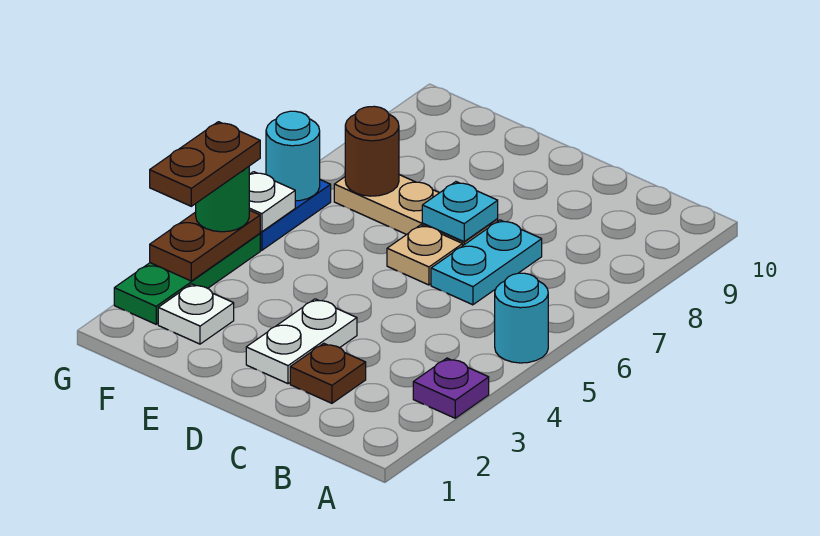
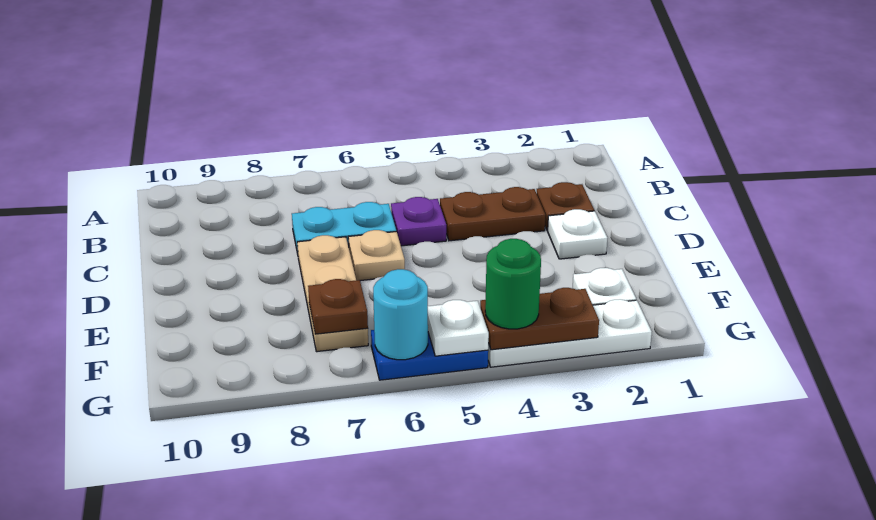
purple plate A3 level 1 -> purple plate C5 level 1
cyan round brick A5 level 1 -> none
white plate D2:D3 level 1 -> white plate D2 level 1
cyan plate D7 level 2 -> none
brown round brick F7 level 2 -> brown plate F7 level 2
green plate G2:G4 level 1 -> white plate G2:G4 level 1
brown plate G3:G4 level 4 -> brown plate C3:C4 level 1

